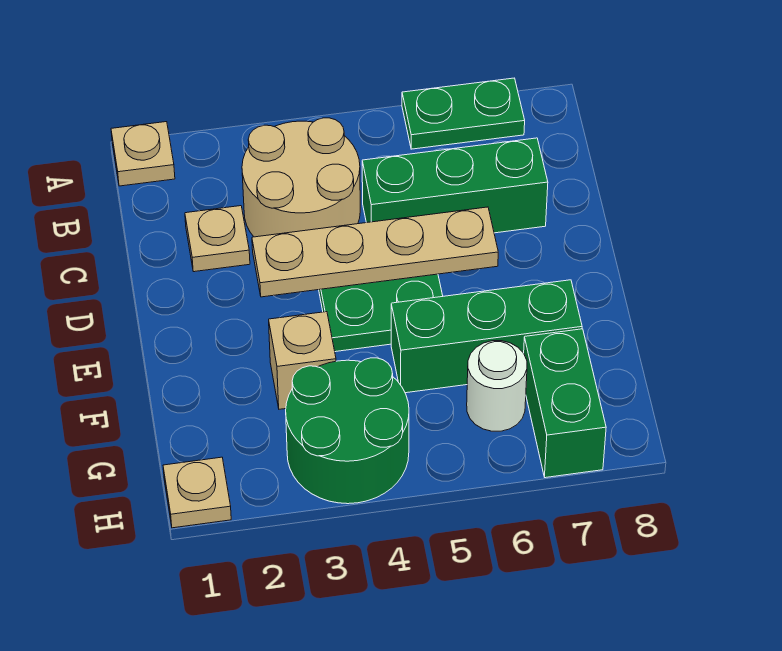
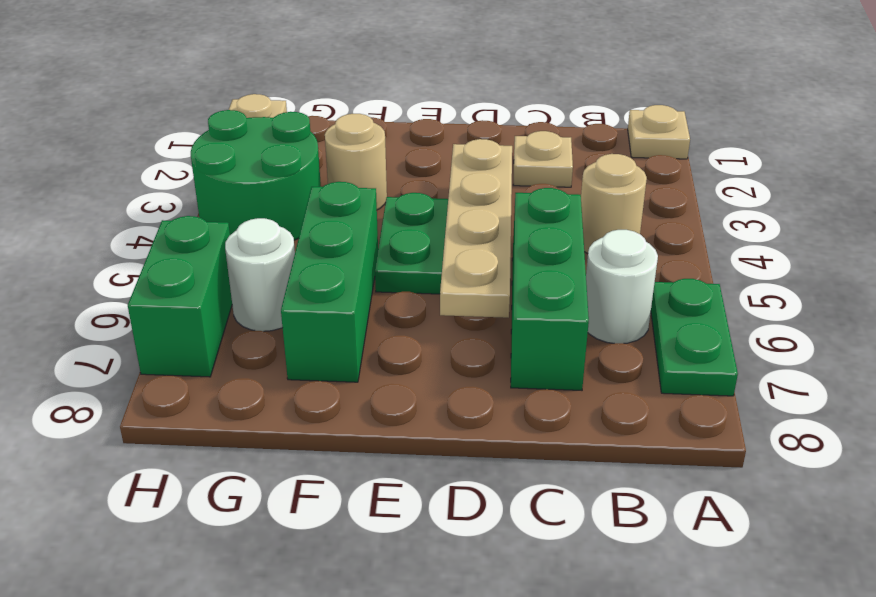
tan round brick B3:C4 level 1 -> tan round brick B4 level 1
none -> white round brick B6 level 1
tan brick F3 level 1 -> tan round brick F3 level 1
green brick G7:H7 level 1 -> green brick H6:H7 level 1

